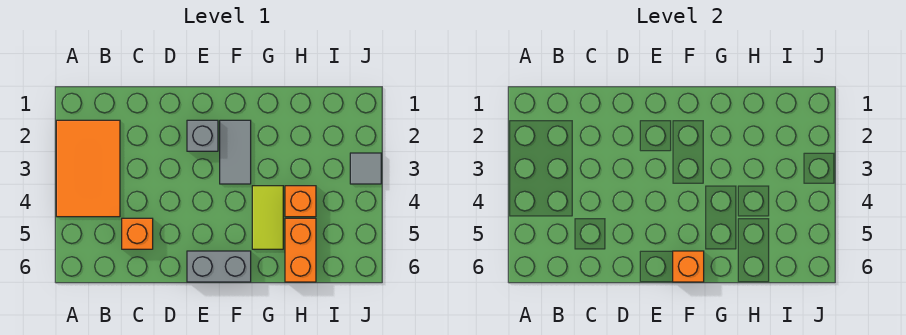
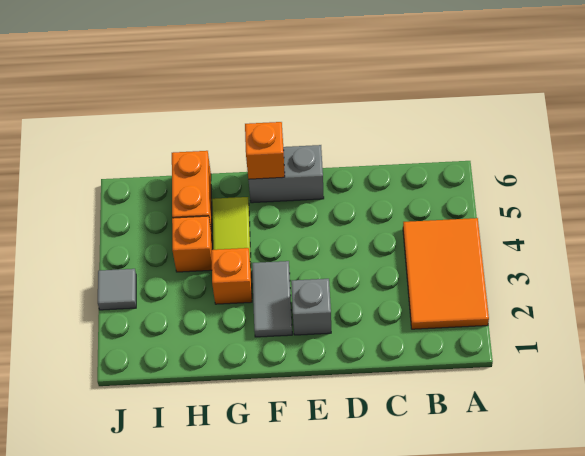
orange brick C5 level 1 -> orange brick G3 level 1

